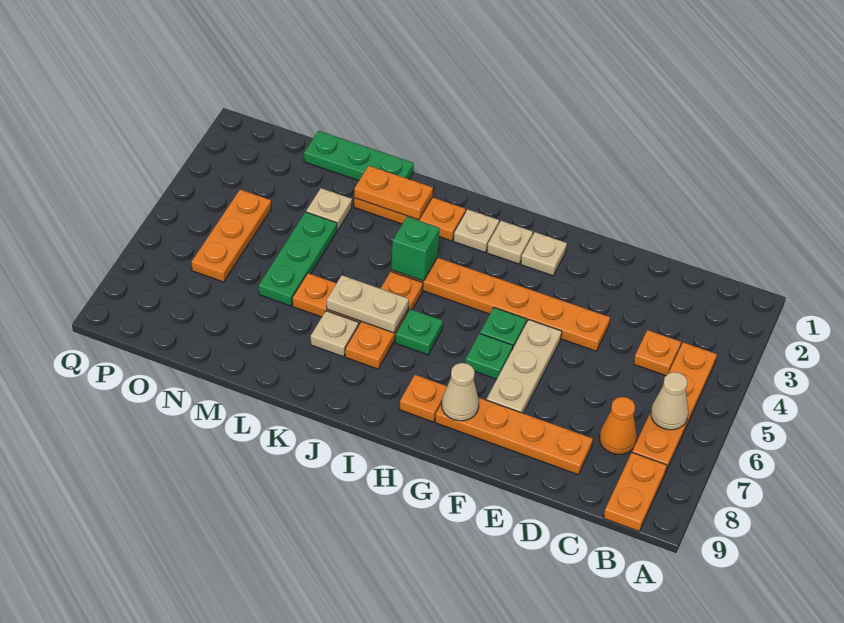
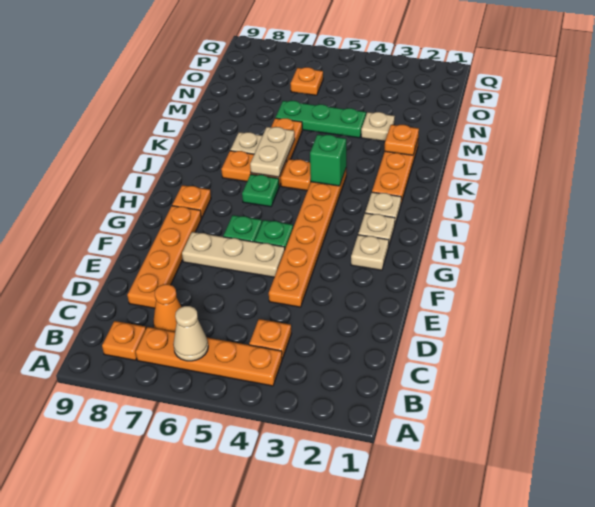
orange plate B8:B9 level 1 -> orange plate B8 level 1
tan cone G8 level 2 -> none
orange plate K2:L2 level 2 -> orange plate L2 level 2
green plate L1:N1 level 1 -> none
orange plate O4:O6 level 1 -> orange plate O6 level 1

